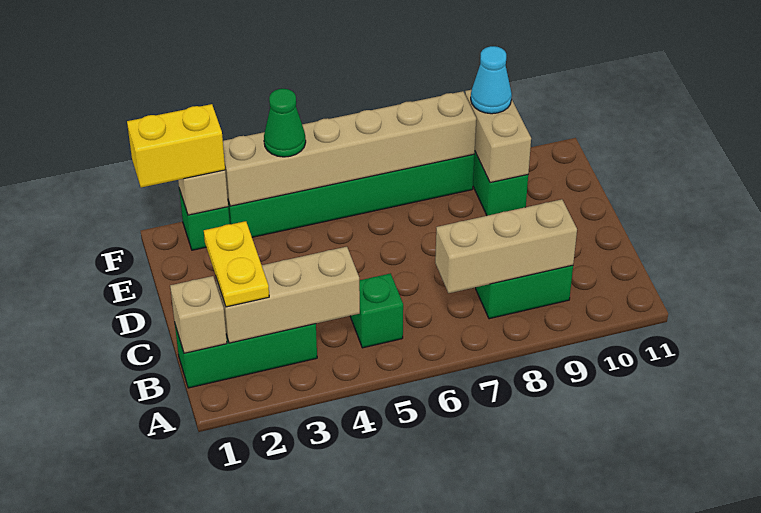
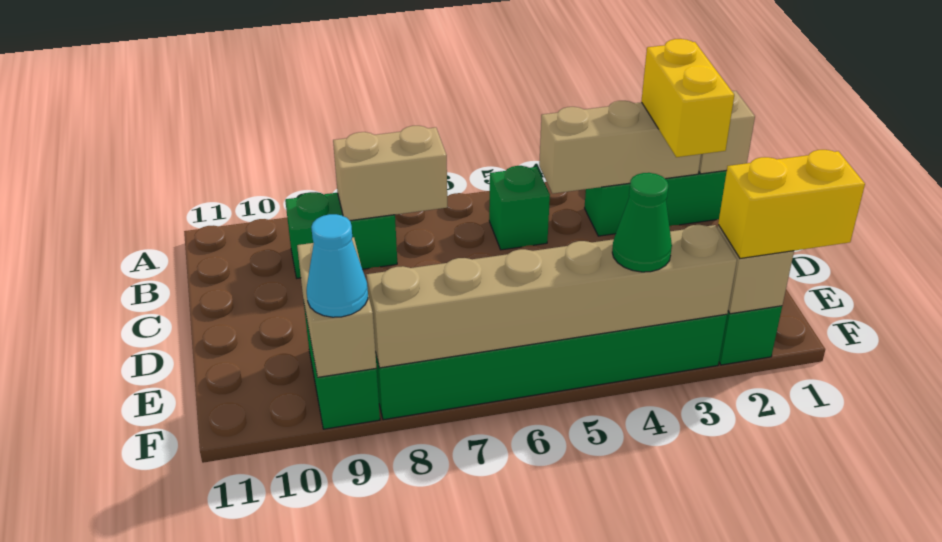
yellow plate B2:C2 level 3 -> yellow brick B2:C2 level 3
tan brick B7:B9 level 2 -> tan brick B7:B8 level 2

